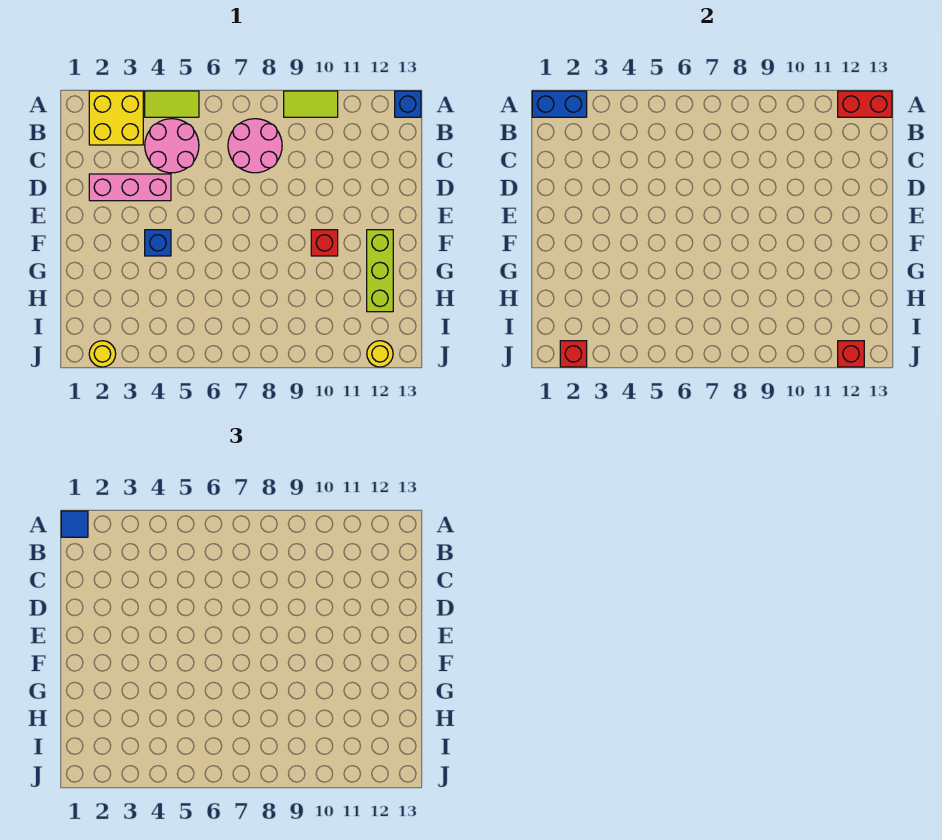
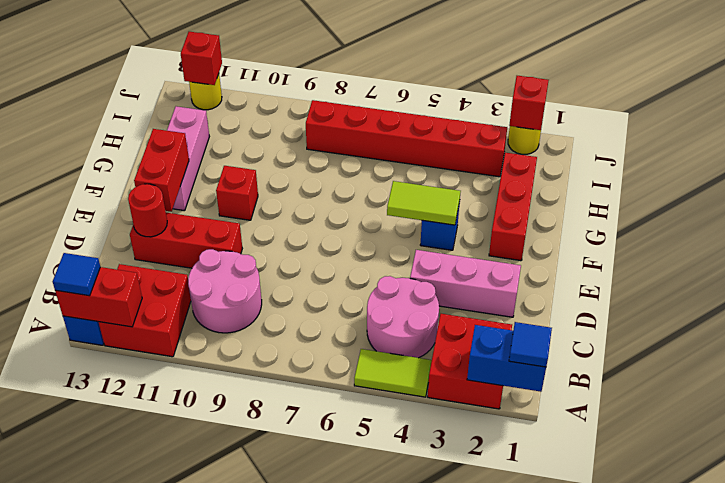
yellow brick A2:B3 level 1 -> red brick A2:B3 level 1
lime tile A9:A10 level 1 -> lime tile F4:F5 level 2
none -> red brick A11:B12 level 1
none -> blue tile A13 level 3
pink round brick B7:C8 level 1 -> pink round brick B9:C10 level 1
none -> red brick D10:D12 level 1
none -> red round brick D12 level 2
none -> red brick E12:F12 level 2
none -> red brick F2:H2 level 1
lime brick F12:H12 level 1 -> pink brick F12:H12 level 1
none -> red brick I3:I8 level 1

